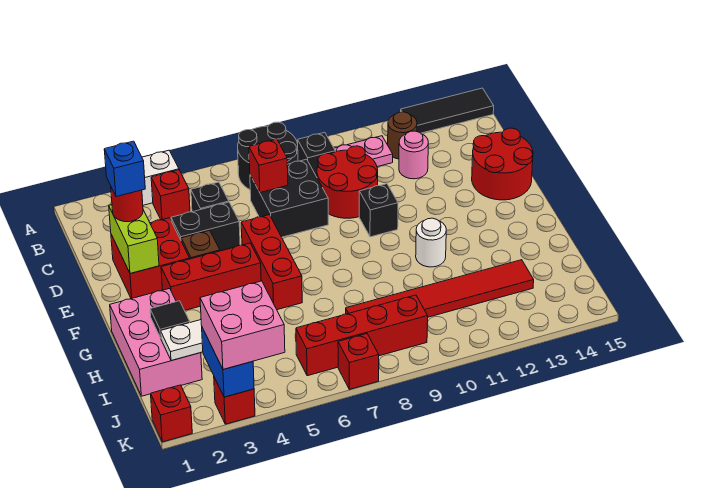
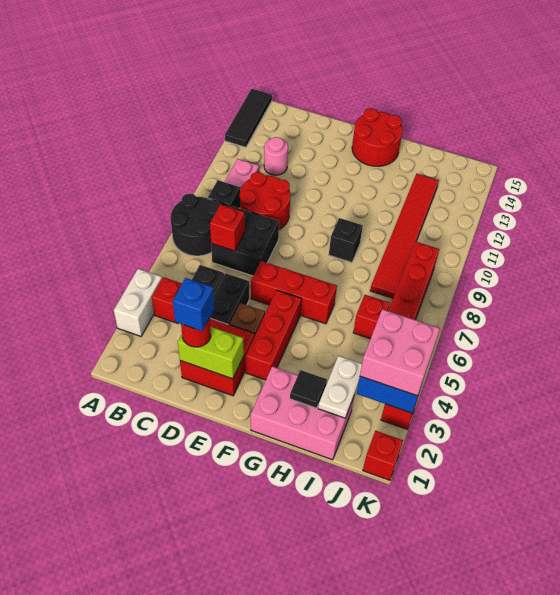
brown round brick B12 level 1 -> none
red round brick D14:E15 level 1 -> red round brick F14:G15 level 1
black brick E10 level 1 -> black brick G9 level 1
white round brick G11 level 1 -> none
red brick K7 level 1 -> red brick I6 level 1

